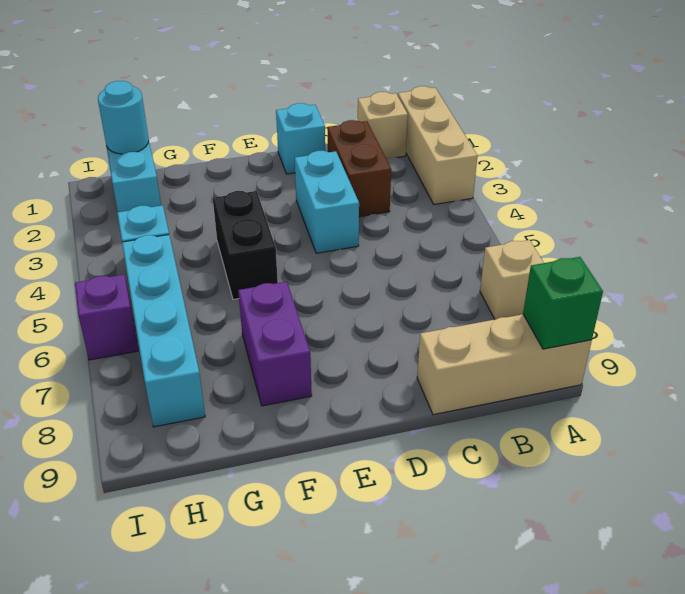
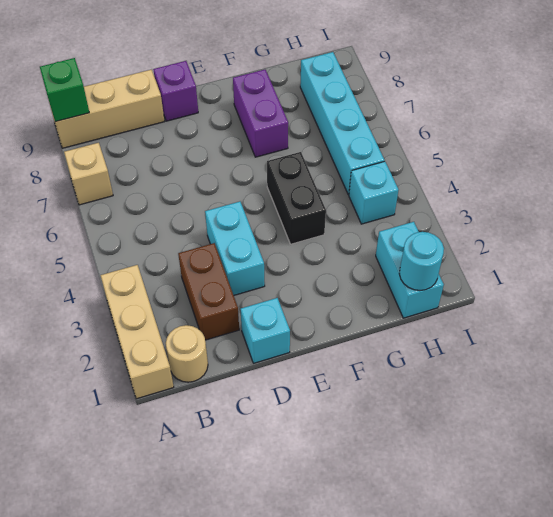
tan brick B1 level 1 -> tan round brick B1 level 1
purple brick I6 level 1 -> purple brick D9 level 1

